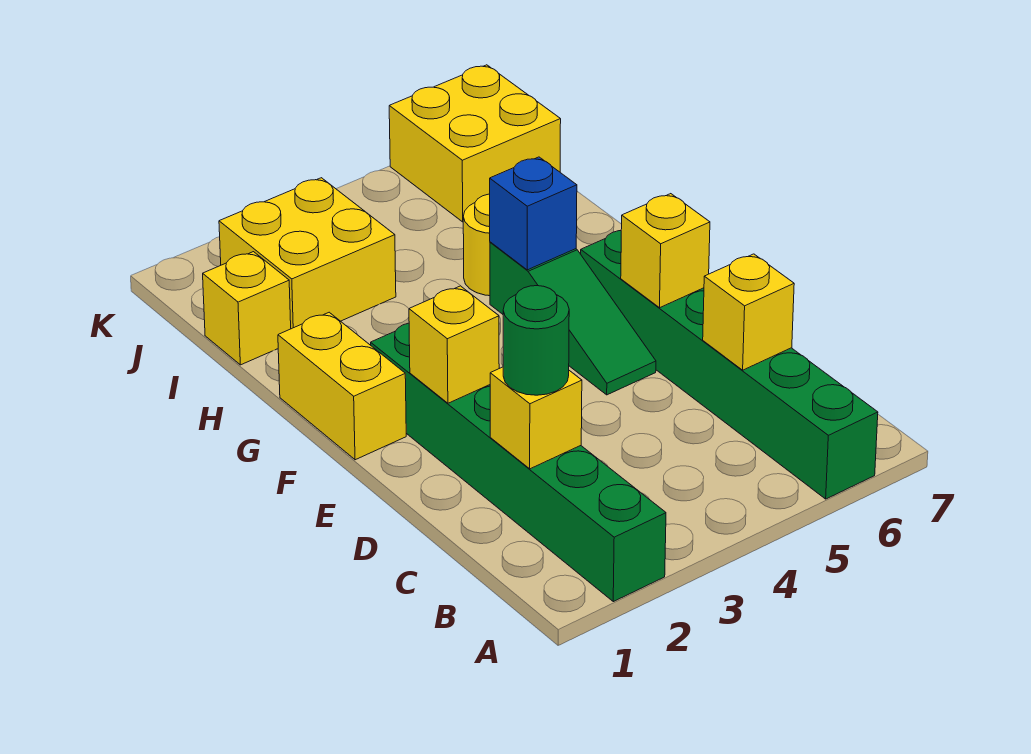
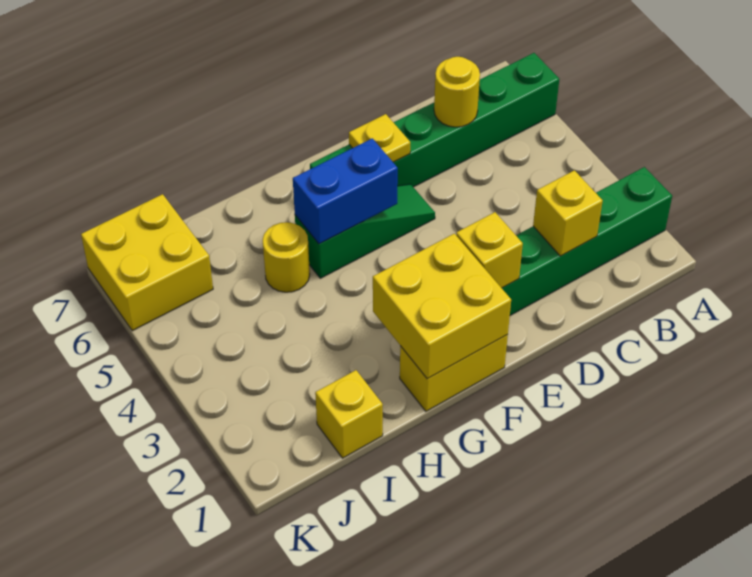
green round brick C2 level 3 -> none
yellow brick C6 level 2 -> yellow round brick C6 level 2
yellow brick E6 level 2 -> yellow plate E6 level 2
blue brick G5 level 2 -> blue brick F5:G5 level 2
yellow brick I2:J3 level 1 -> yellow brick F1:G2 level 2

